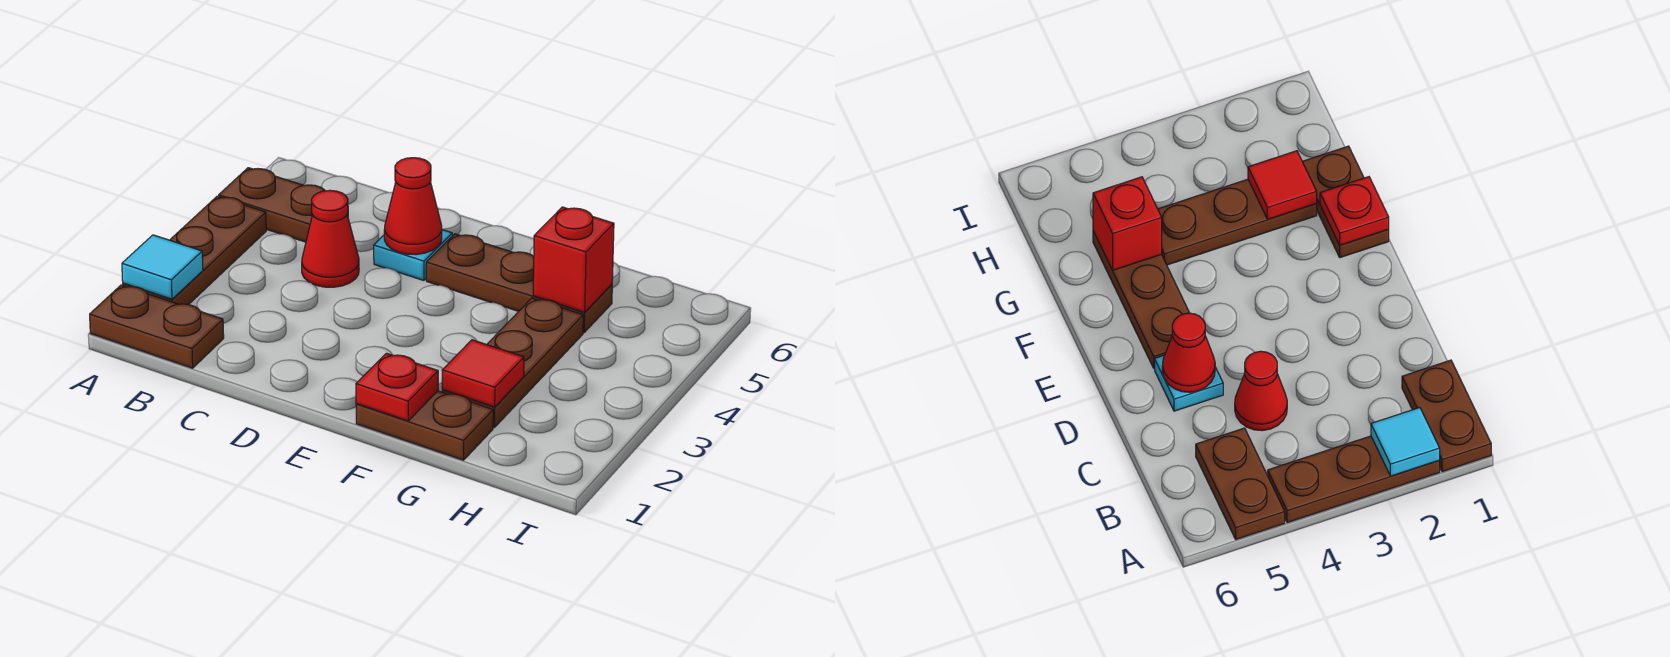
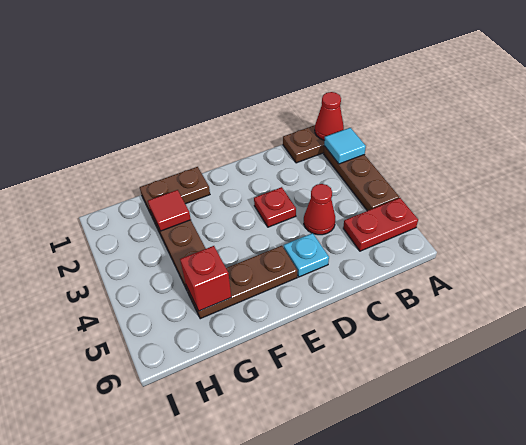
brown plate A5:B5 level 1 -> red plate A5:B5 level 1
red cone D5 level 2 -> red cone A1 level 2
red plate F1 level 2 -> red plate D3 level 1

